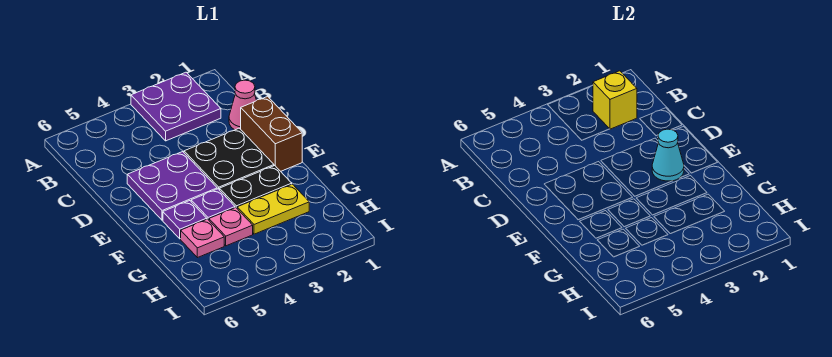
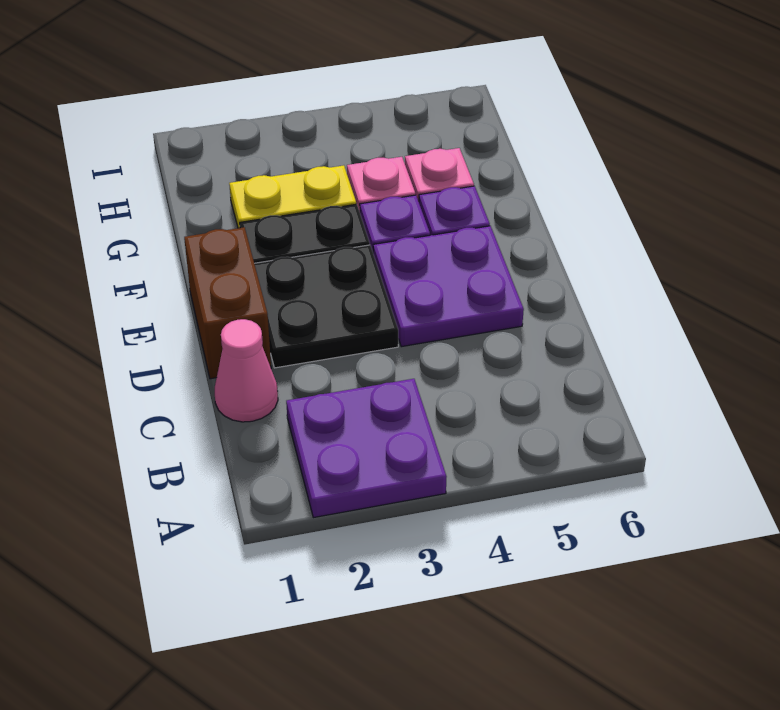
yellow brick B2 level 2 -> none
cyan cone E2 level 2 -> none

